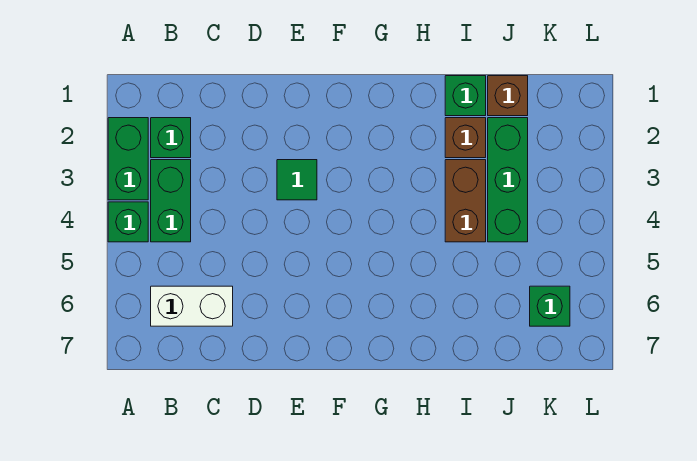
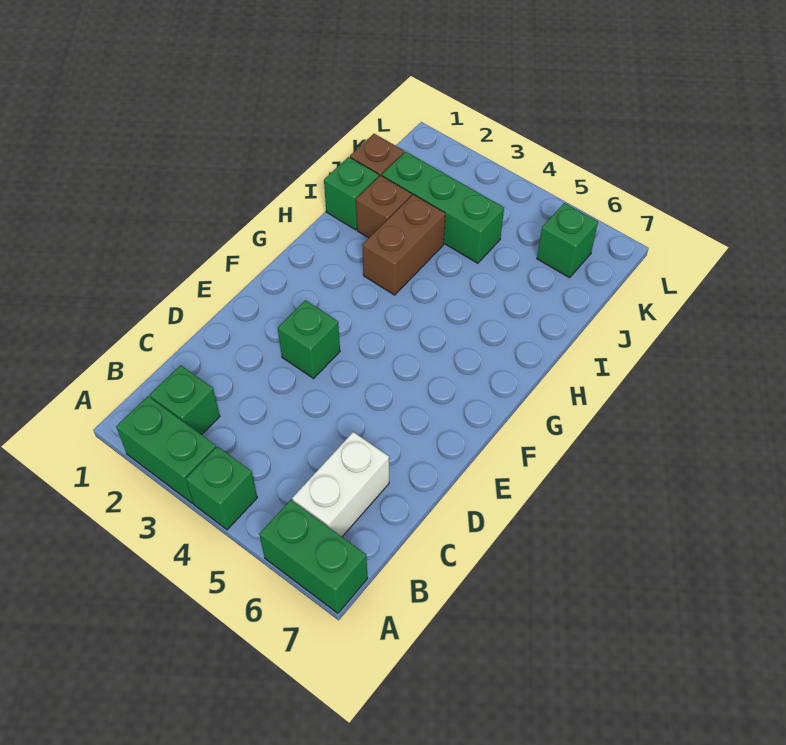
green brick B3:B4 level 1 -> green brick A6:A7 level 1
green tile E3 level 1 -> green brick E3 level 1
brown brick I3:I4 level 1 -> brown brick H3:I3 level 1

